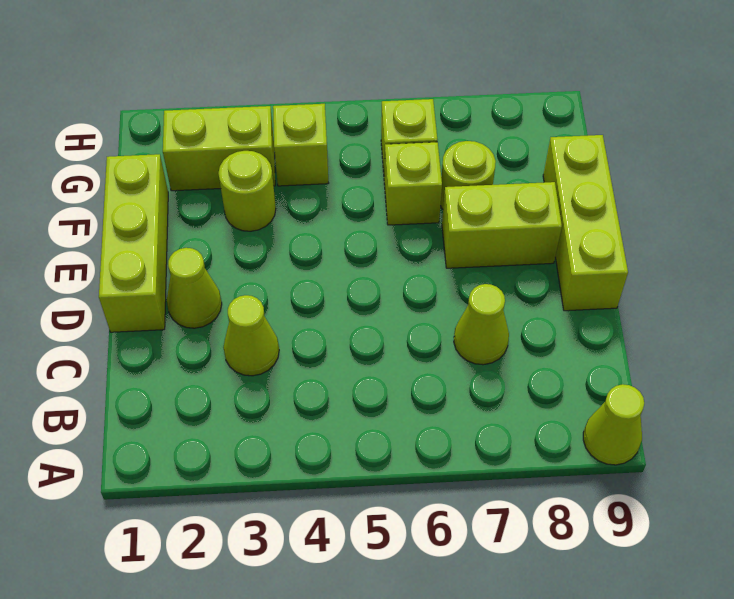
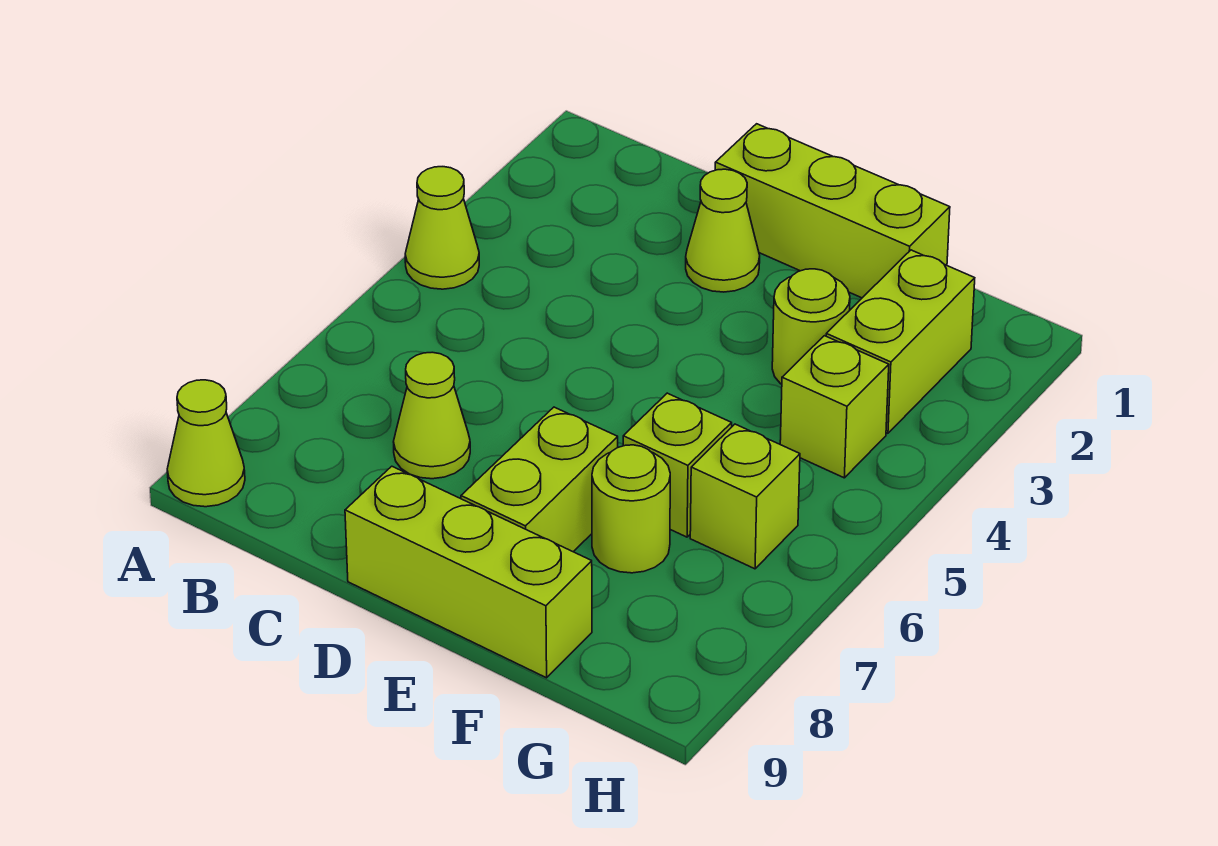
lime cone C3 level 1 -> lime cone A4 level 1

